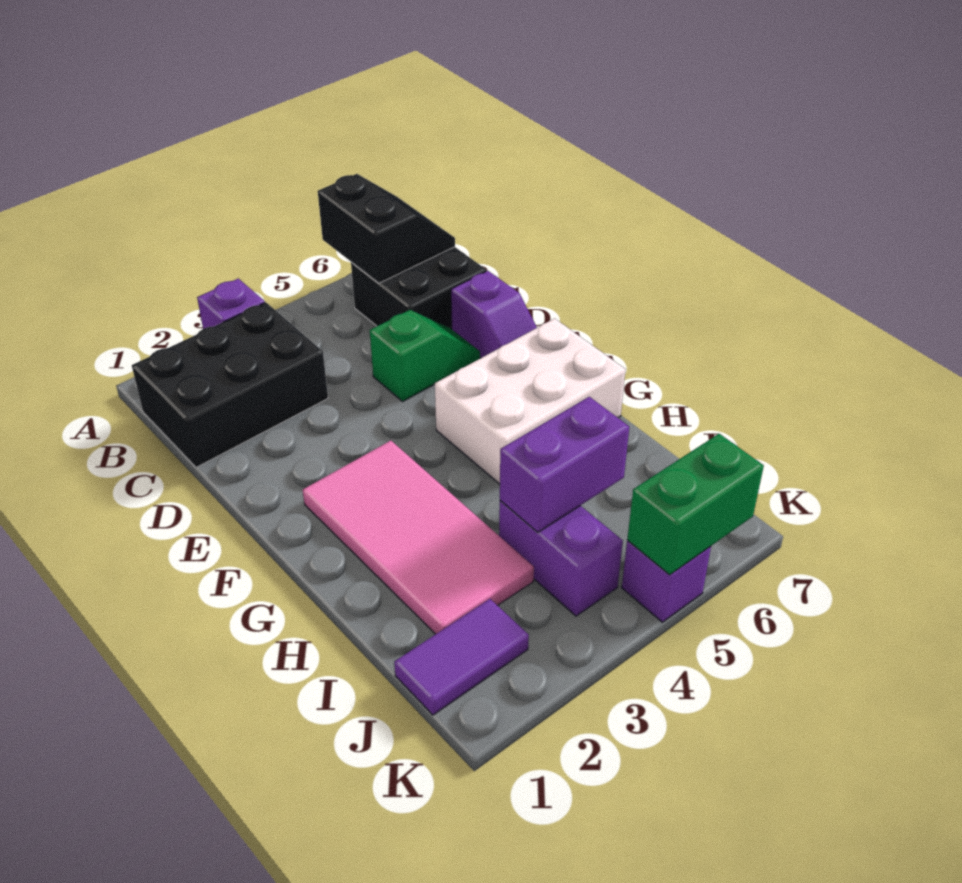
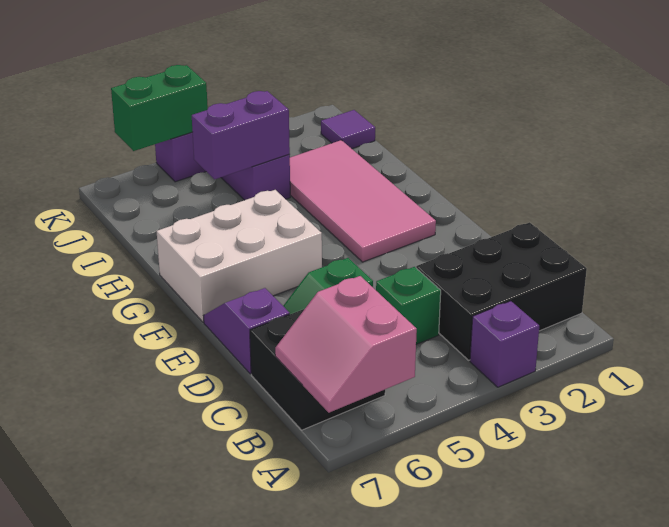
black slope A6:B7 level 2 top 6 -> pink slope A6:B7 level 2 top 6
none -> green brick C4 level 1
purple tile J1:J2 level 1 -> purple tile J1 level 1

